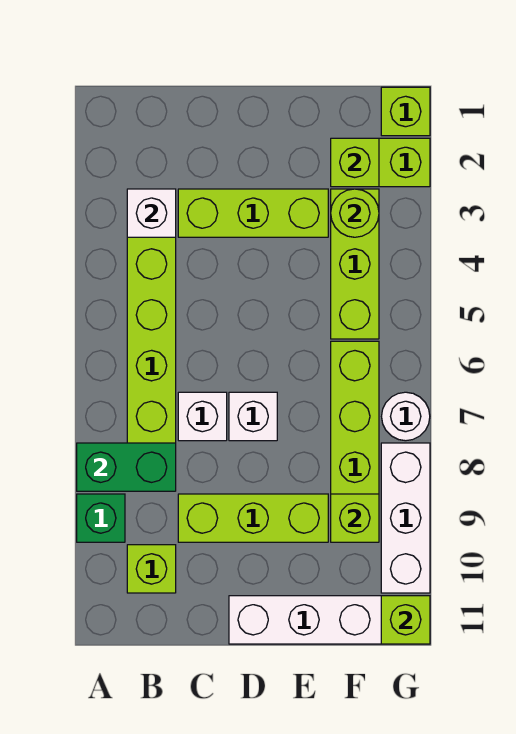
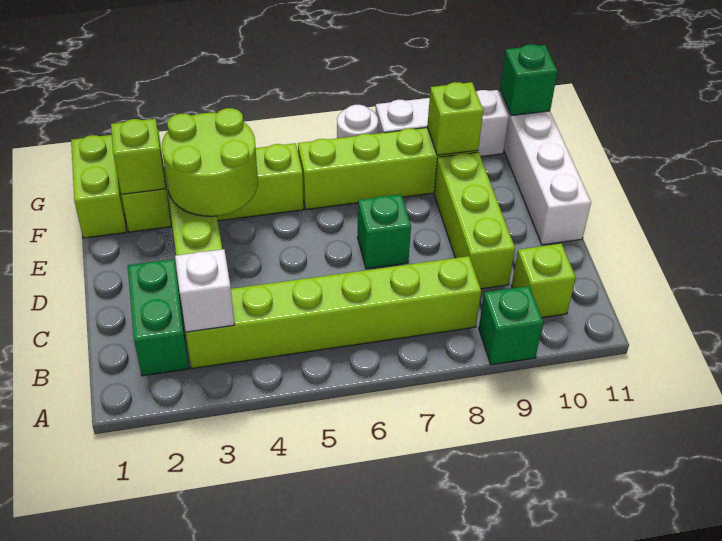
green brick A8:B8 level 2 -> green brick B2:C2 level 1
white brick C7 level 1 -> none
white brick D7 level 1 -> green brick D7 level 1
lime round brick F3 level 2 -> lime round brick E3:F4 level 2
lime brick G1 level 1 -> lime brick F1:G1 level 1
lime brick G11 level 2 -> green brick G11 level 2

